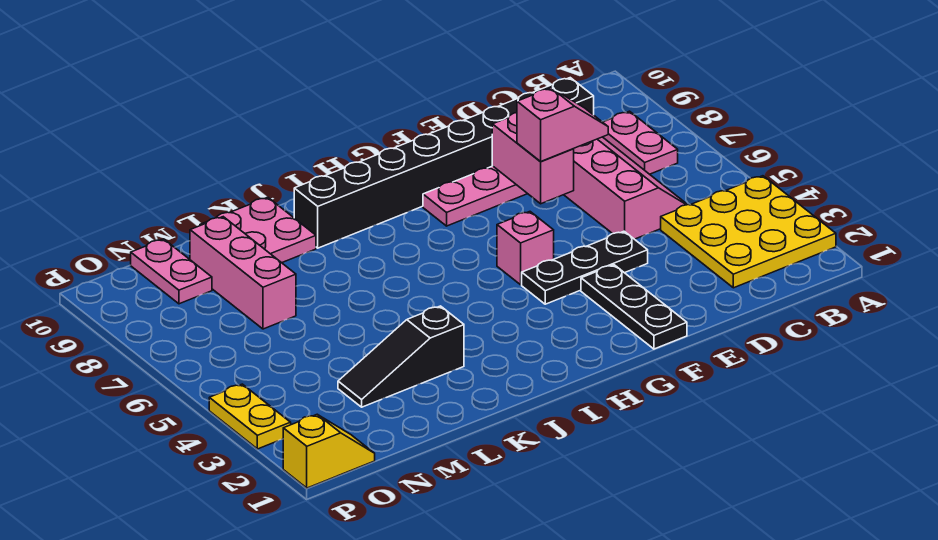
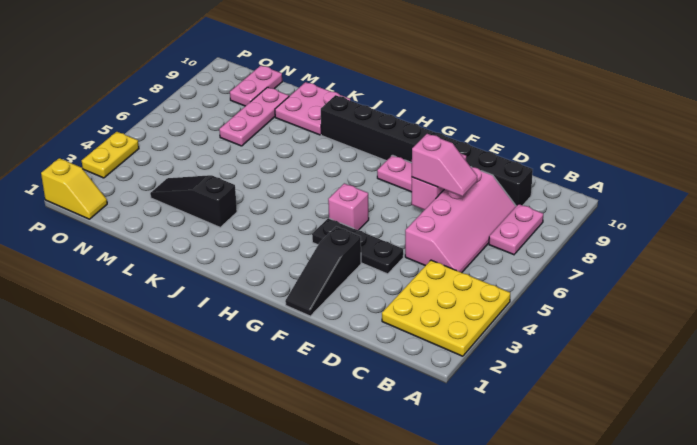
black plate F1:F3 level 1 -> black slope F1:F3 level 1 top 3
pink brick M7:M9 level 1 -> pink plate M7:M9 level 1

